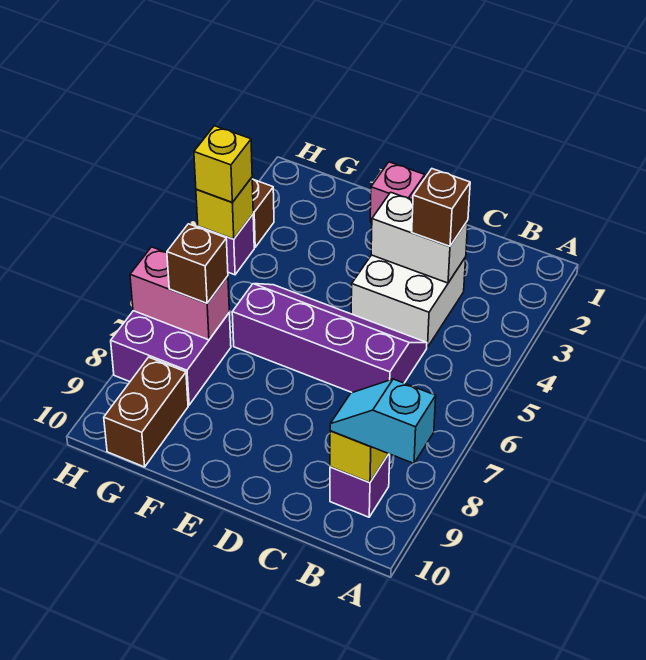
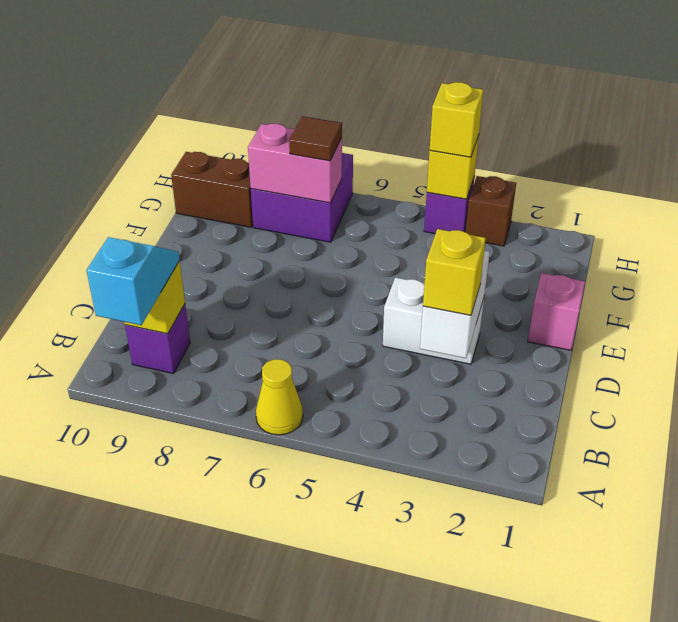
none -> yellow cone A6 level 1
white brick C3:D4 level 1 -> white brick D3:D4 level 1
brown brick C3 level 3 -> yellow brick C3 level 3
purple slope C5:F6 level 1 top 6 -> none
pink brick G7:H7 level 2 -> pink brick G7:G8 level 2
brown brick G7 level 3 -> brown tile G7 level 3

